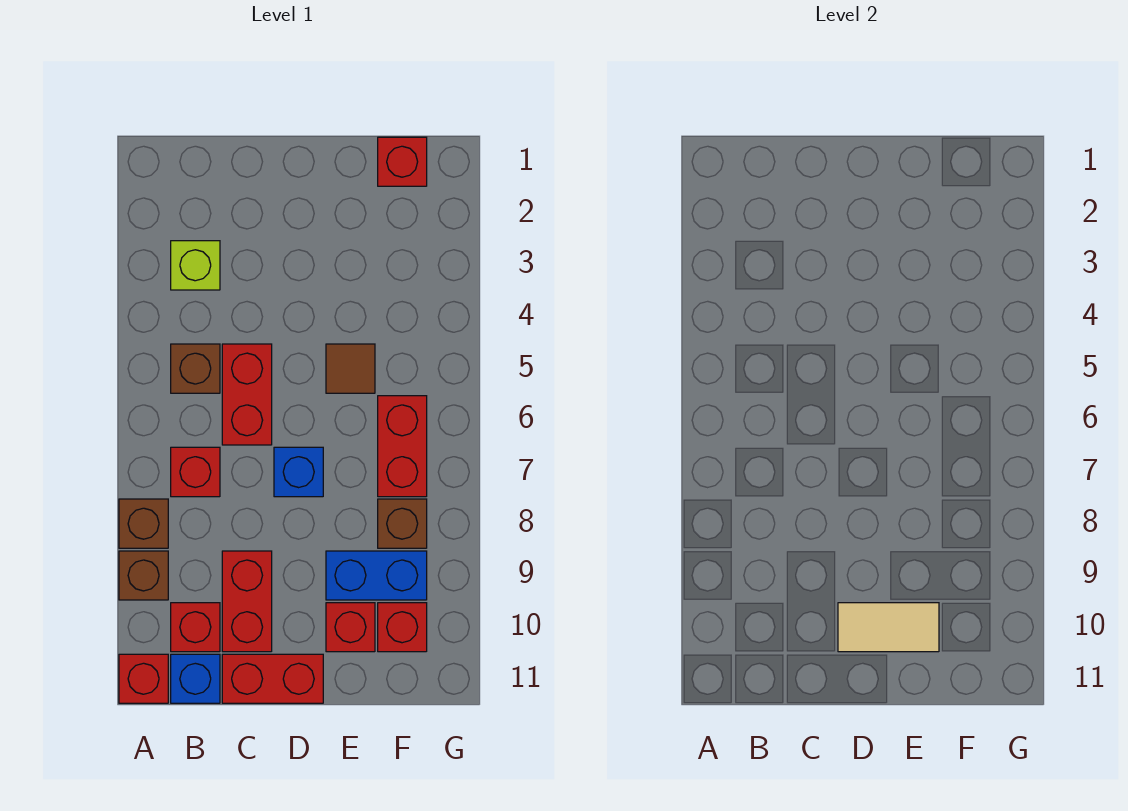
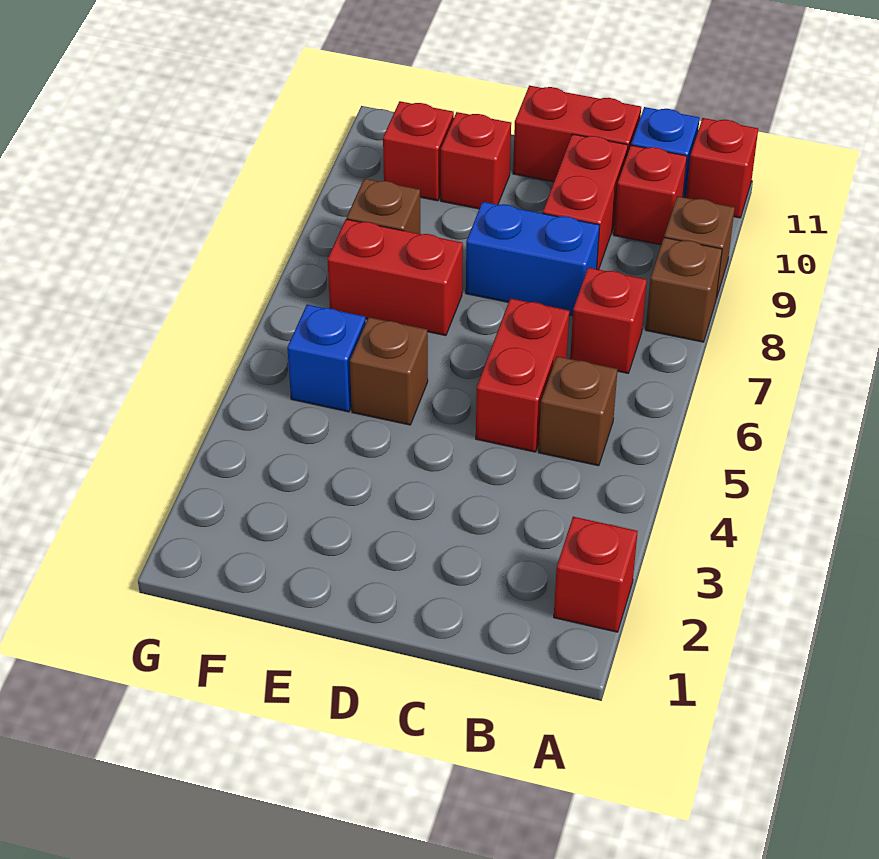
lime brick B3 level 1 -> none
blue brick D7 level 1 -> blue brick F5 level 1
tan tile D10:E10 level 2 -> none
brown tile E5 level 1 -> brown brick E5 level 1
blue brick E9:F9 level 1 -> blue brick C8:D8 level 1
red brick F1 level 1 -> red brick A2 level 1
red brick F6:F7 level 1 -> red brick E7:F7 level 1

